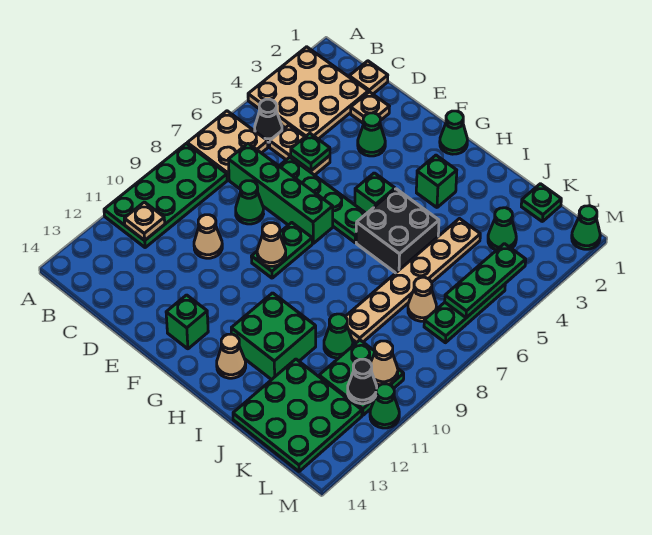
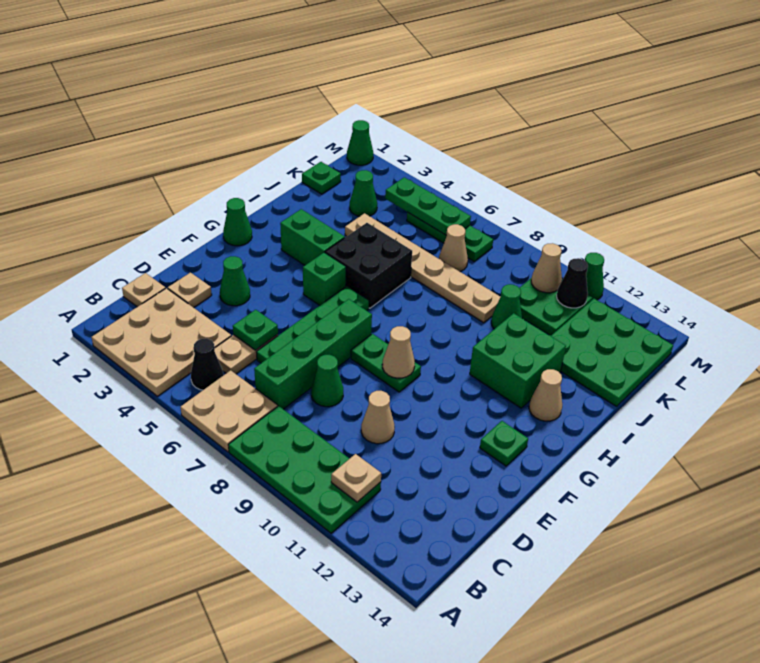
green brick F13 level 1 -> green plate F13 level 1
green brick H3 level 1 -> green brick H3:H4 level 1

